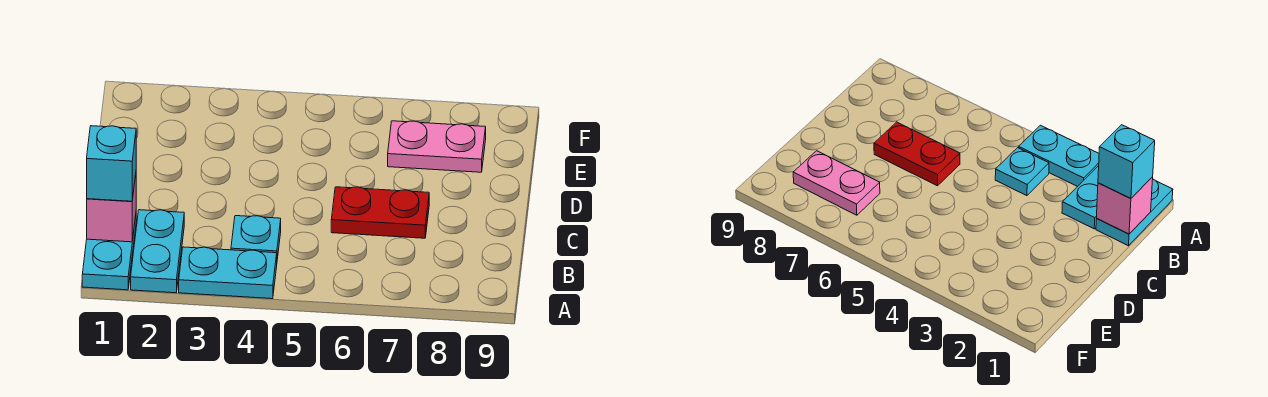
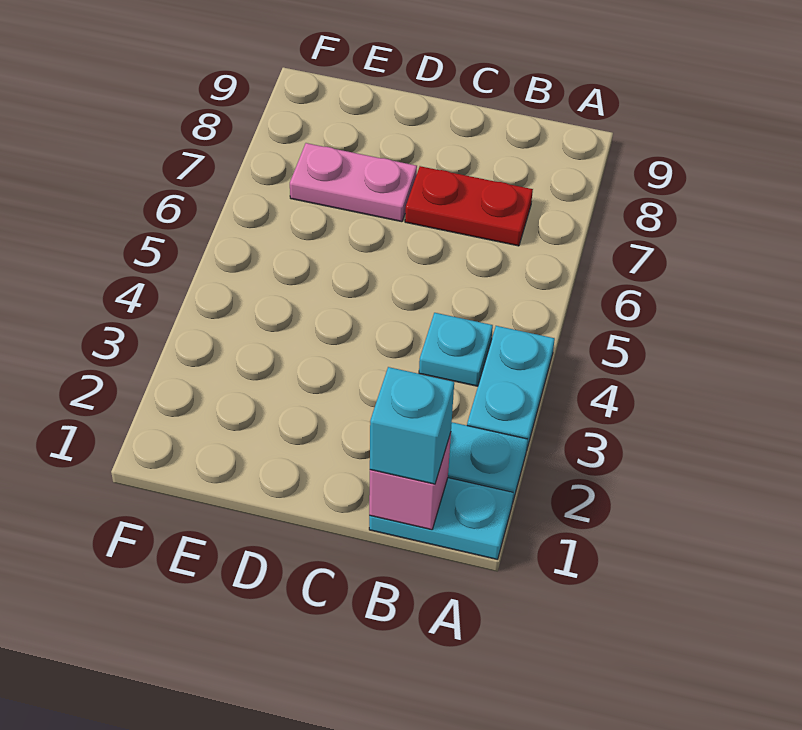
red plate C6:C7 level 1 -> red plate B7:C7 level 1
pink plate E7:E8 level 1 -> pink plate D7:E7 level 1

